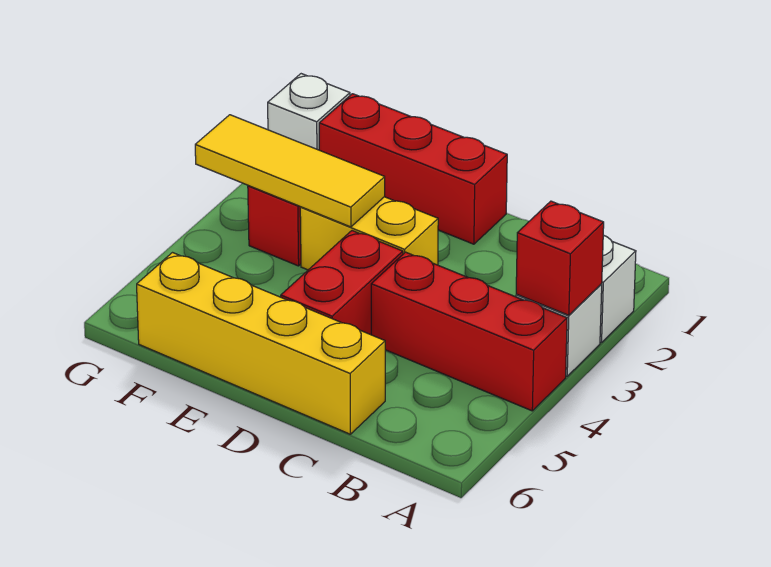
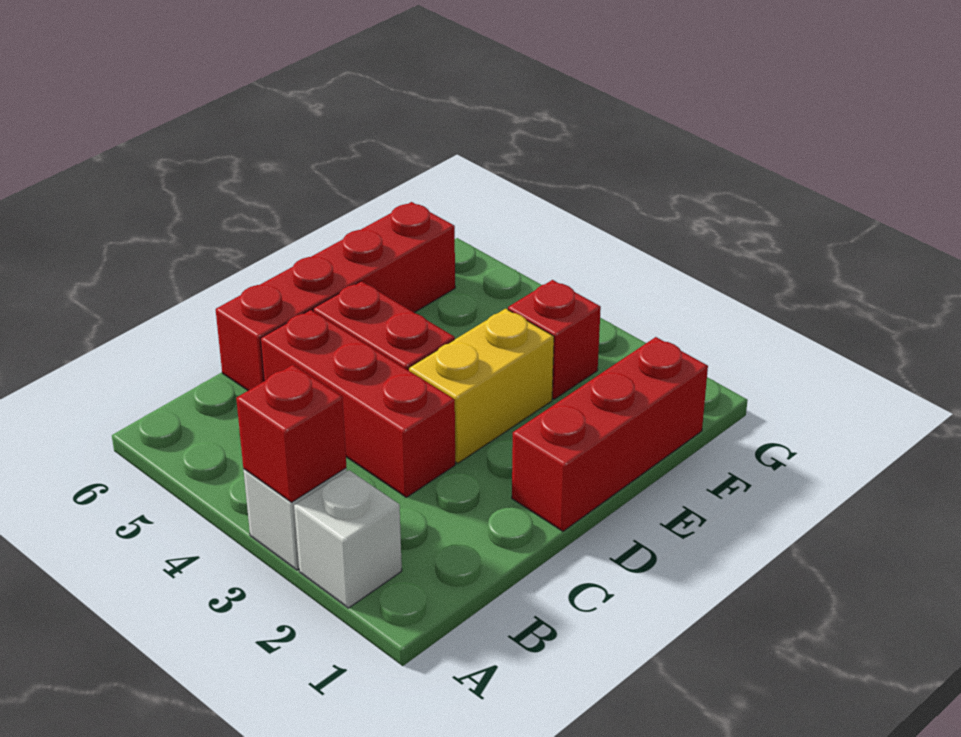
red brick A4:C4 level 1 -> red brick C3:C5 level 1
yellow brick C6:F6 level 1 -> red brick C6:F6 level 1
yellow tile E3:G3 level 2 -> none
white brick G1 level 1 -> none

